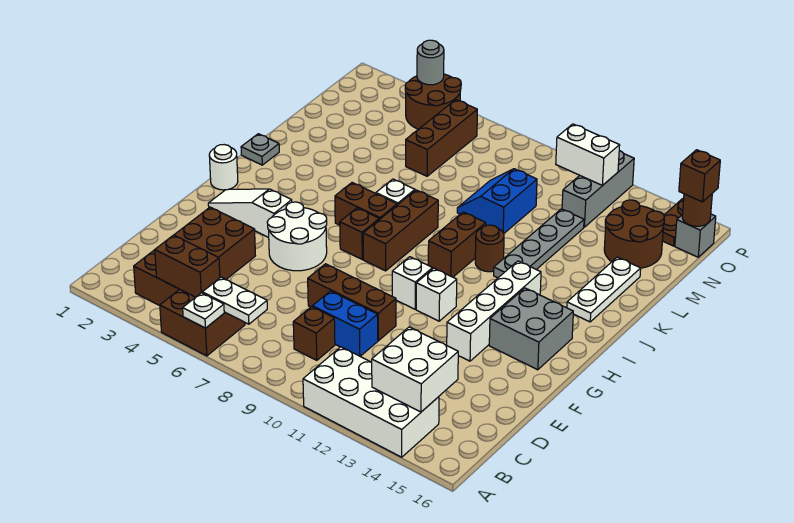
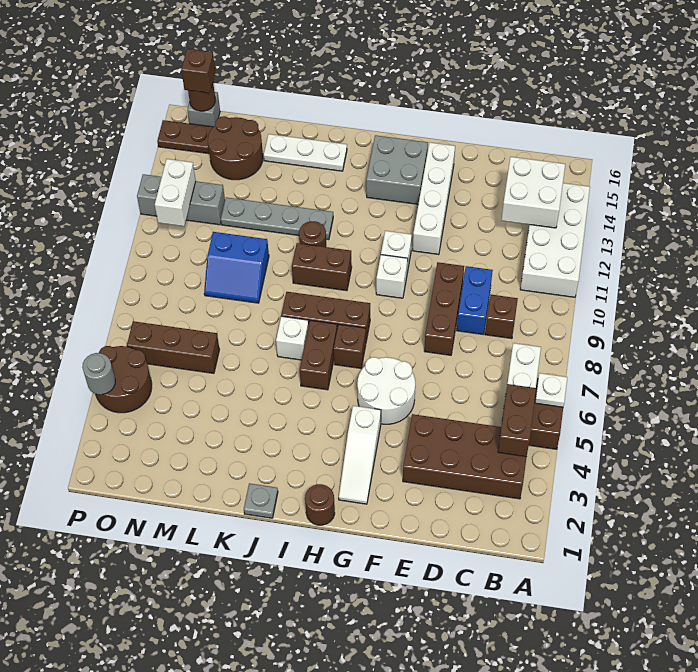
white brick F13:I13 level 1 -> white brick F12:F15 level 1
white round brick H1 level 1 -> brown round brick H1 level 1

